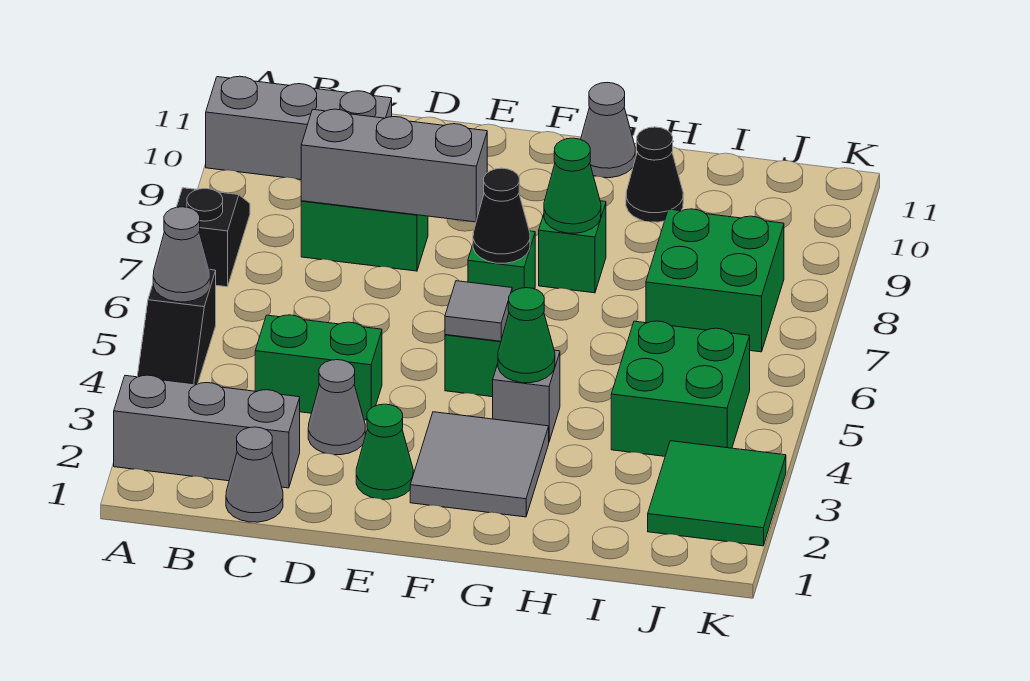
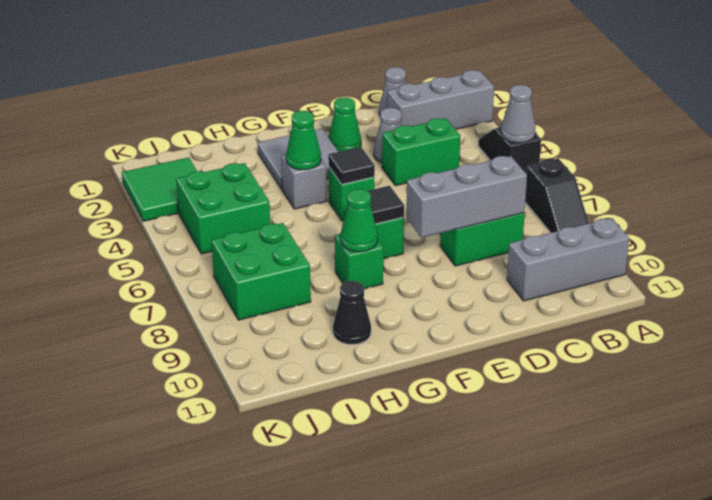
grey tile F5 level 2 -> black tile F5 level 2
black cone F7 level 2 -> black tile F7 level 2
grey cone G11 level 1 -> none

